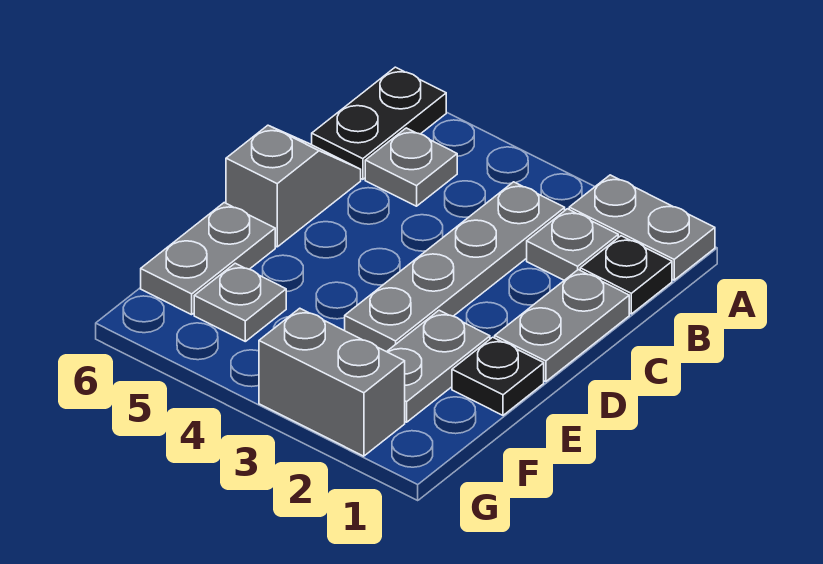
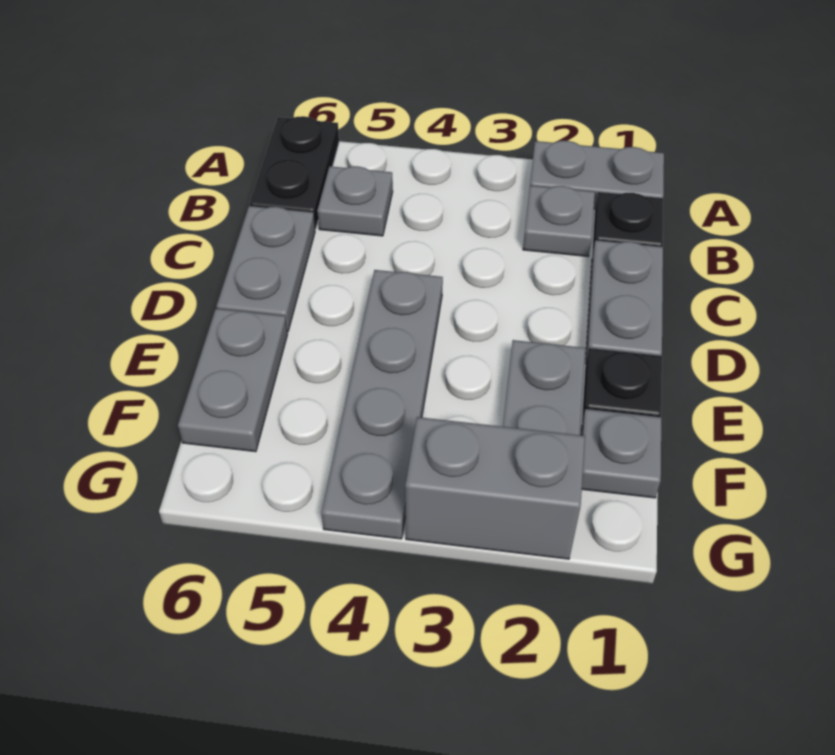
grey plate B3:E3 level 1 -> grey plate D4:G4 level 1
grey slope C6:D6 level 1 top D -> grey plate C6:D6 level 1
grey plate F5 level 1 -> grey plate F1 level 1

